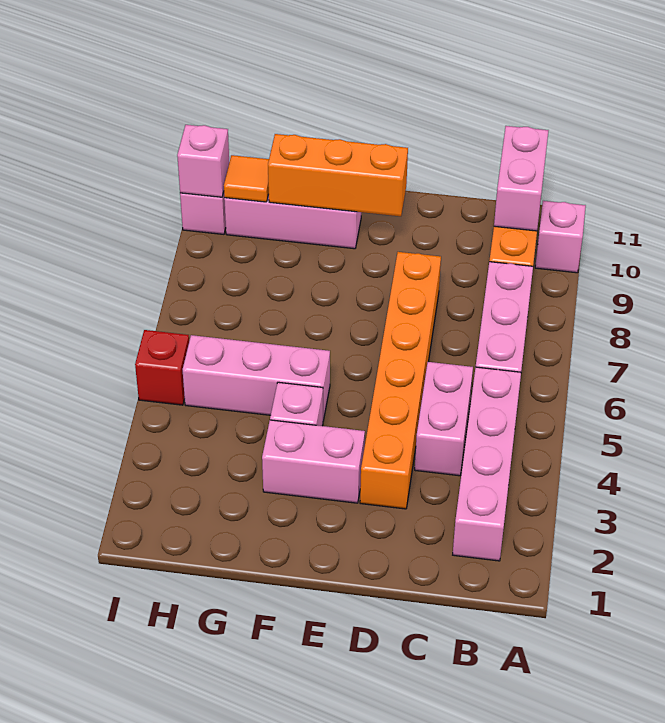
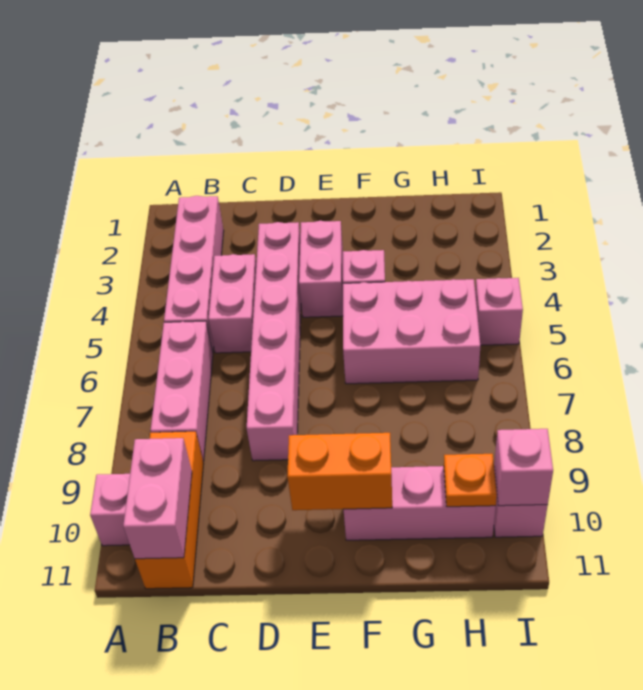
orange brick D3:D8 level 1 -> pink brick D3:D8 level 1
pink brick E3:F3 level 1 -> pink brick E3:E4 level 1
orange brick E10:G10 level 2 -> orange brick E10:F10 level 2
pink brick F5:H5 level 1 -> pink brick F5:H6 level 1
orange tile H10 level 2 -> orange plate H10 level 2
red brick I5 level 1 -> pink brick I5 level 1

